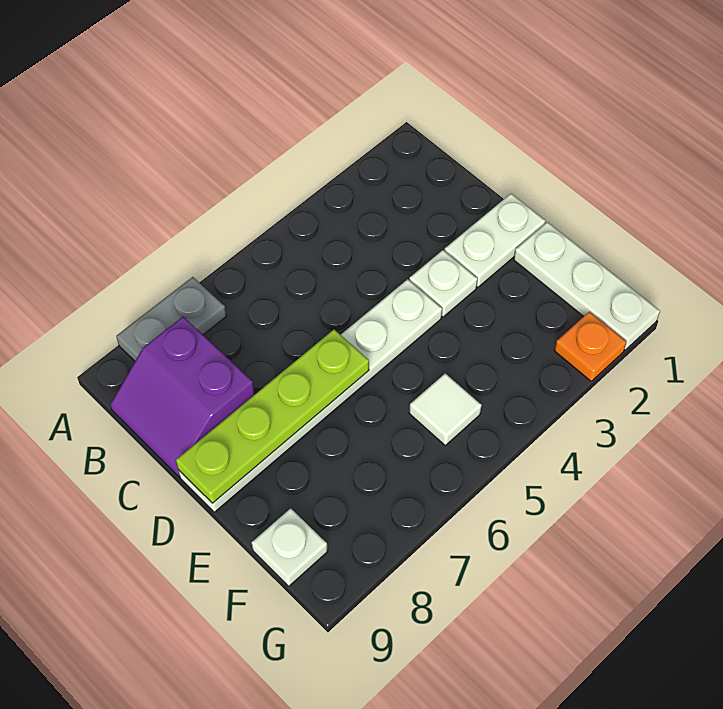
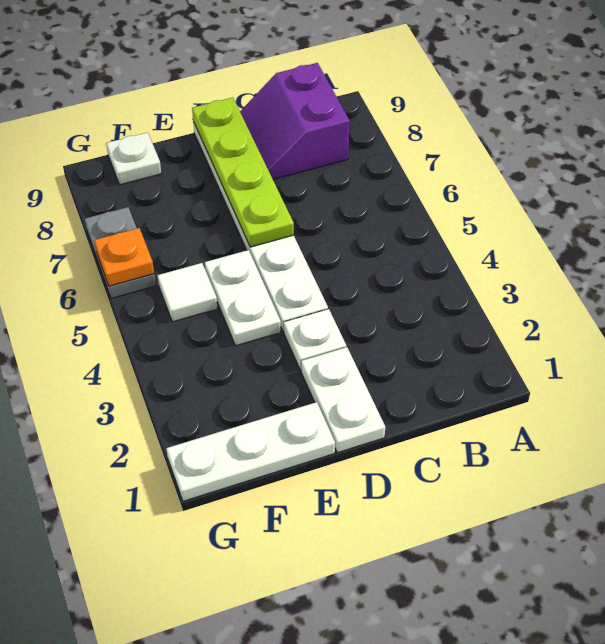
grey plate A7:A8 level 1 -> grey plate G6:G7 level 1
purple slope B8:C9 level 1 top 8 -> purple slope B8:C9 level 1 top B
none -> white plate E4:E5 level 1
orange plate G2 level 1 -> orange plate G6 level 2

